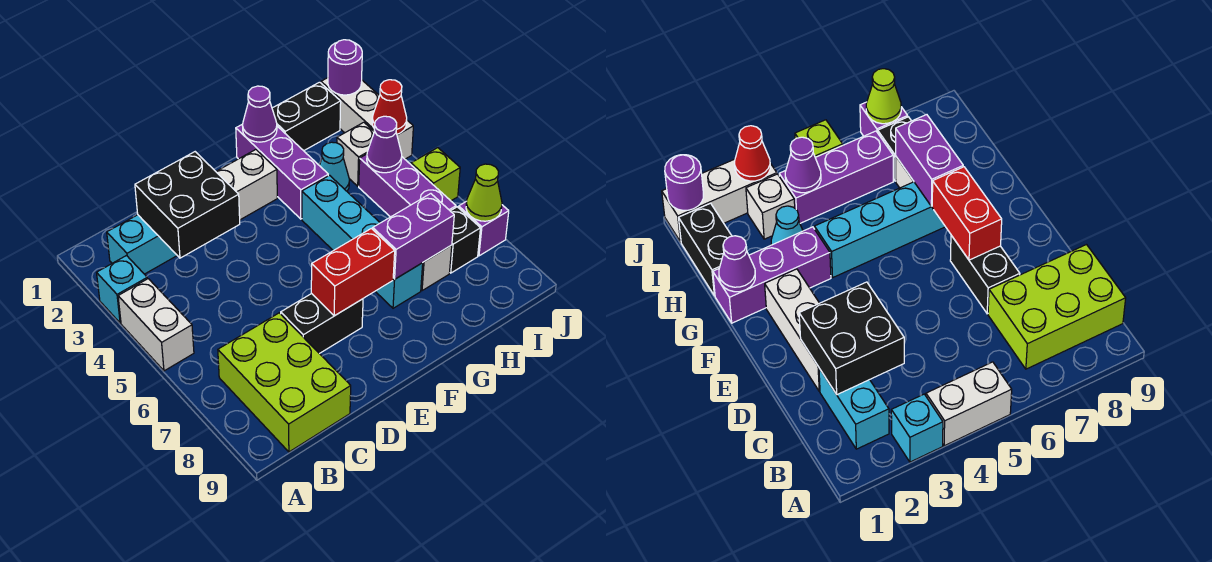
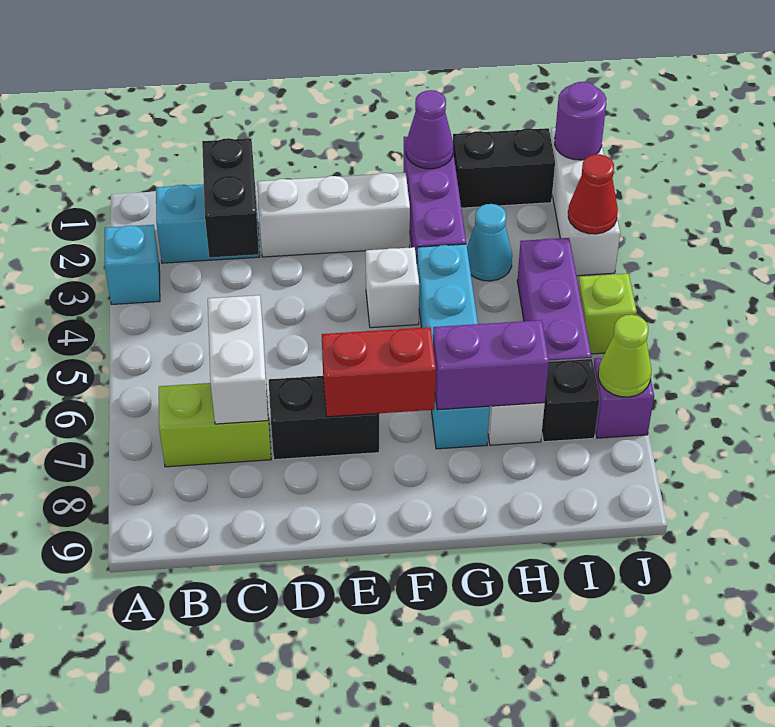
white brick A4:A5 level 1 -> white brick C6:C7 level 2
lime brick B7:C9 level 1 -> lime brick B7:C7 level 1
black brick C2:D3 level 2 -> black brick C2:C3 level 2
white brick I3 level 1 -> white brick F4 level 1
purple cone I4 level 2 -> none

